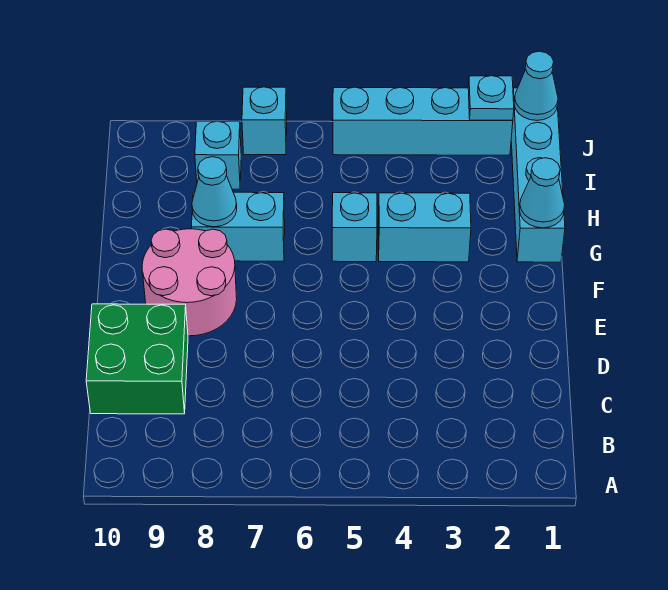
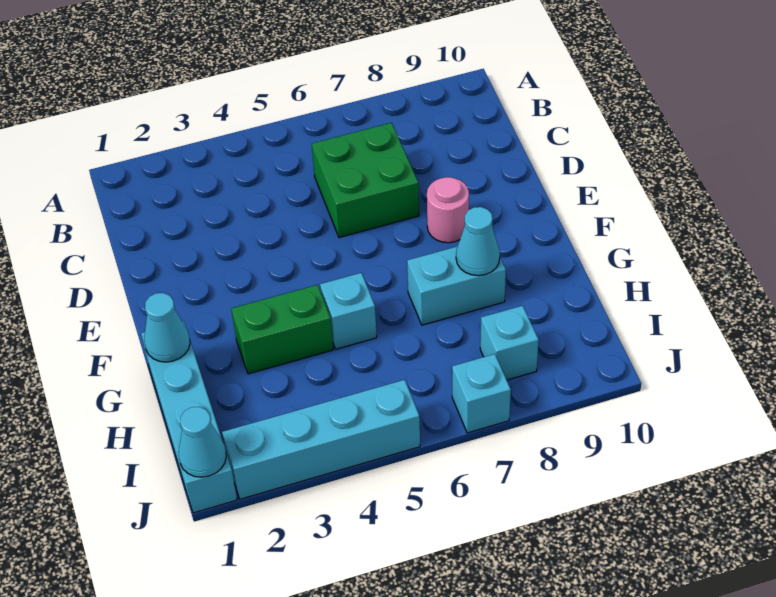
green brick C9:D10 level 1 -> green brick C6:D7 level 1
pink round brick E8:F9 level 1 -> pink round brick E8 level 1
cyan brick G3:G4 level 1 -> green brick G3:G4 level 1
cyan plate J2 level 2 -> none

